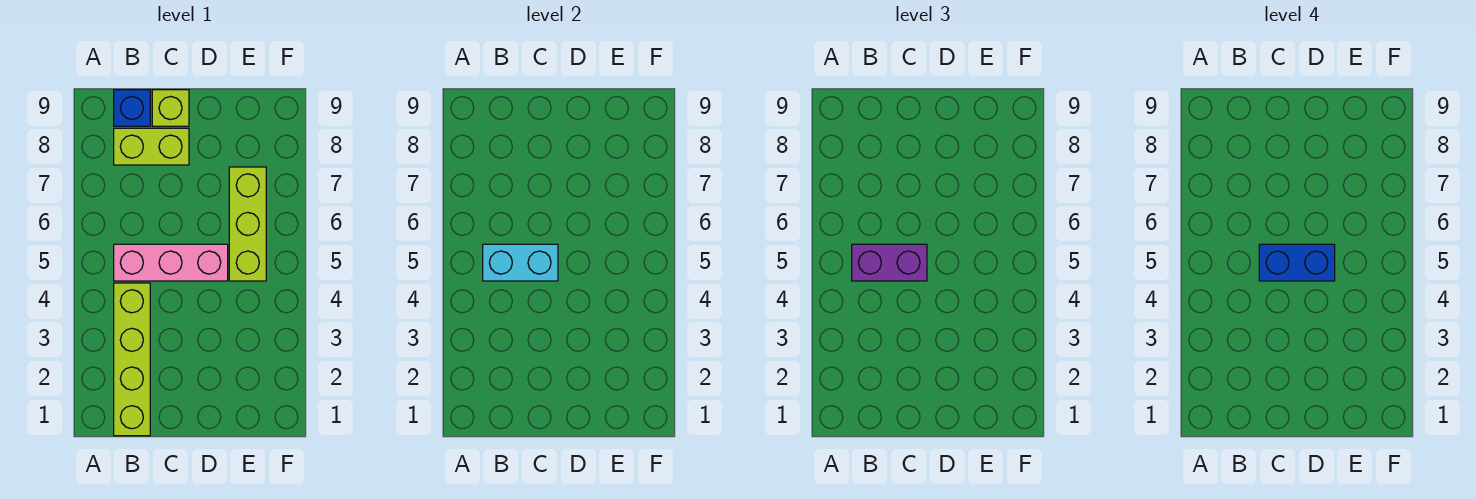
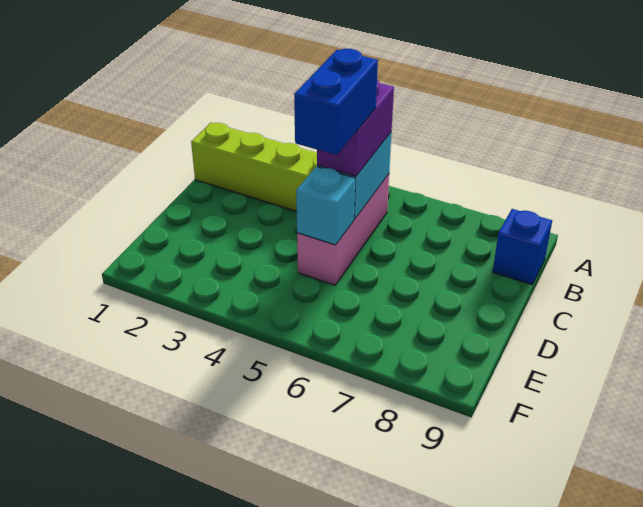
lime brick B8:C8 level 1 -> none
lime brick C9 level 1 -> none
none -> cyan brick D5 level 2
lime brick E5:E7 level 1 -> none

